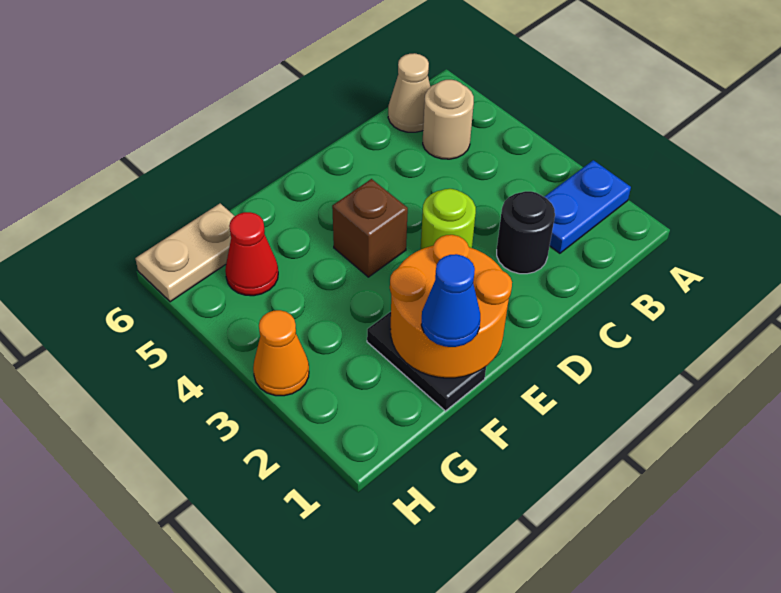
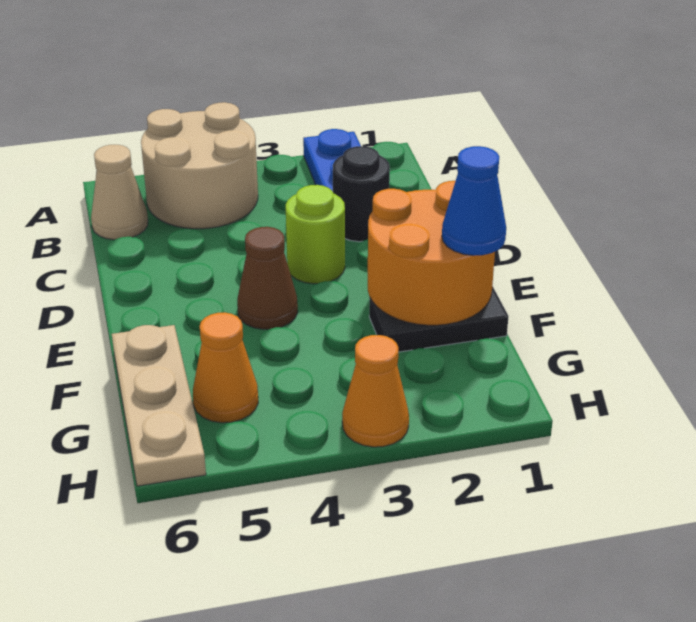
tan round brick B5 level 1 -> tan round brick A4:B5 level 1
brown brick E4 level 1 -> brown cone E4 level 1
red cone G5 level 1 -> orange cone G5 level 1
tan plate G6:H6 level 1 -> tan plate F6:H6 level 1

